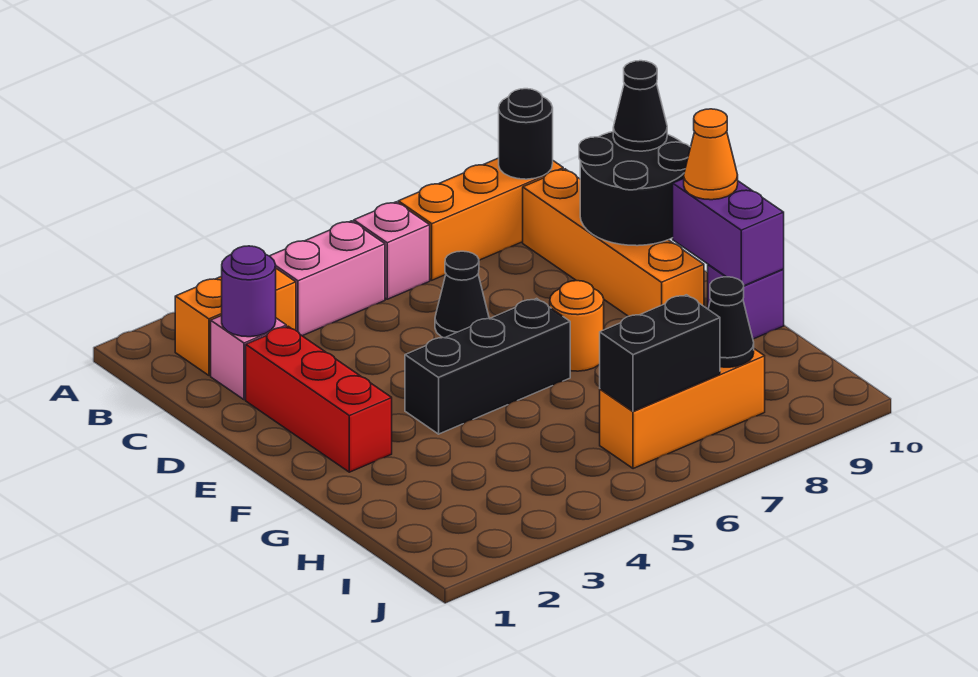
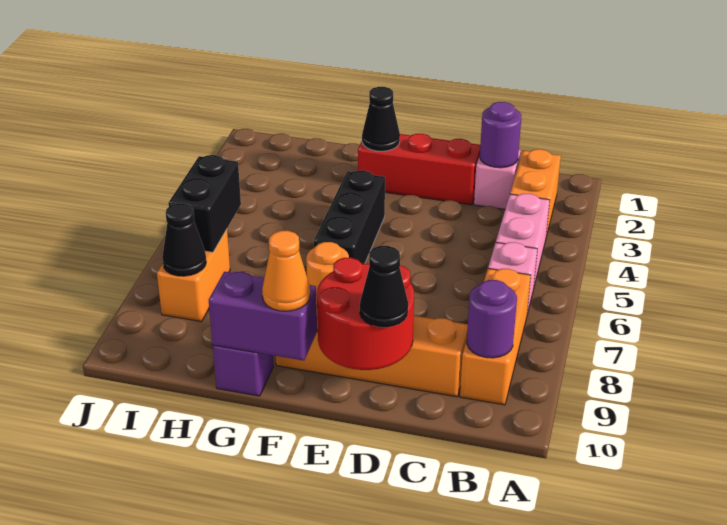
black round brick B9 level 2 -> purple round brick B9 level 2
black cone D6 level 1 -> black cone F2 level 2
black round brick D9:E10 level 2 -> red round brick D9:E10 level 2
orange brick I6:I8 level 1 -> orange brick I7:I8 level 1

